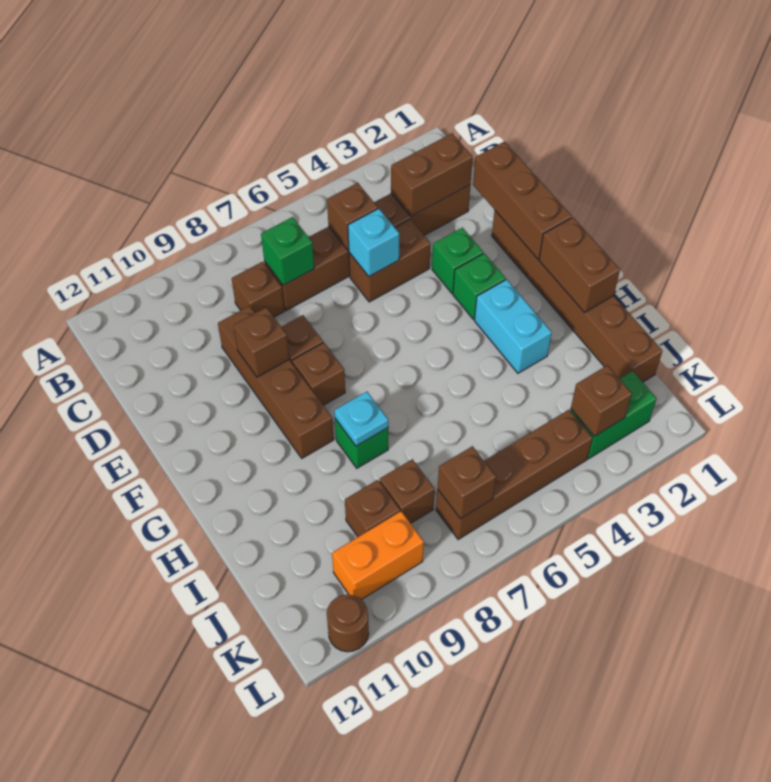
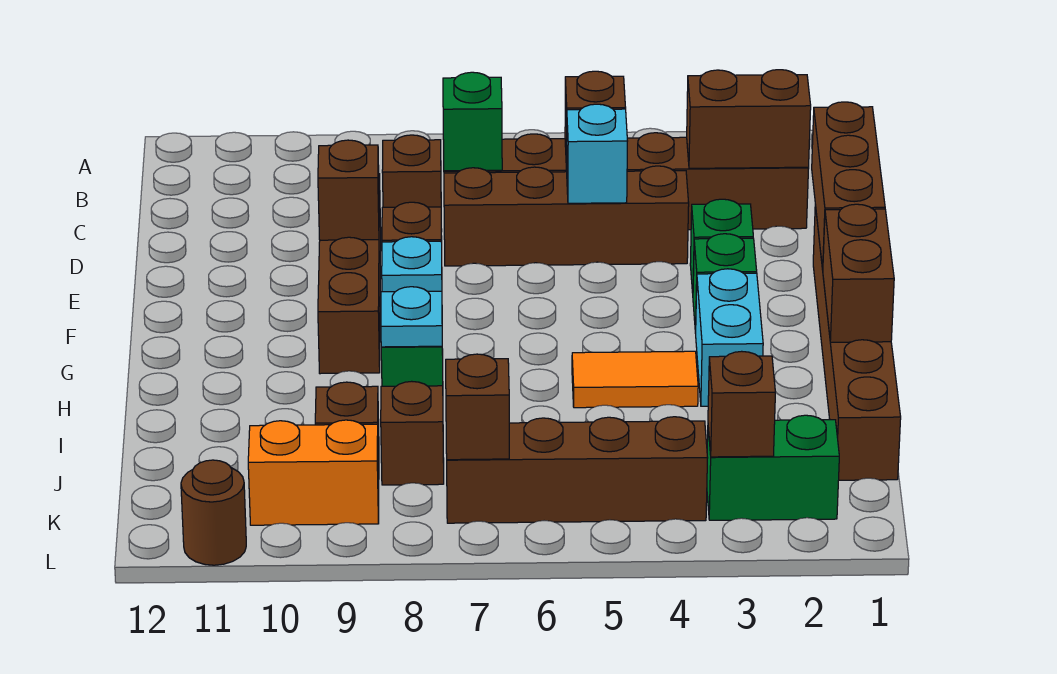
brown brick D4:D5 level 1 -> brown brick D4:D7 level 1
brown brick F8 level 1 -> cyan brick F8 level 1
none -> orange tile H4:H5 level 1

